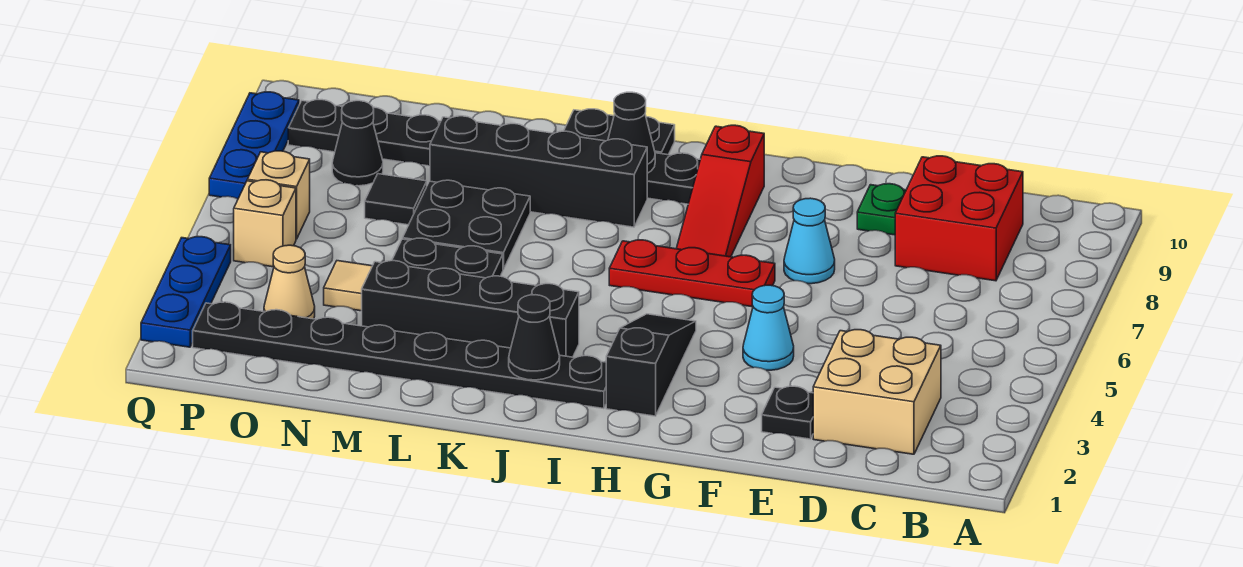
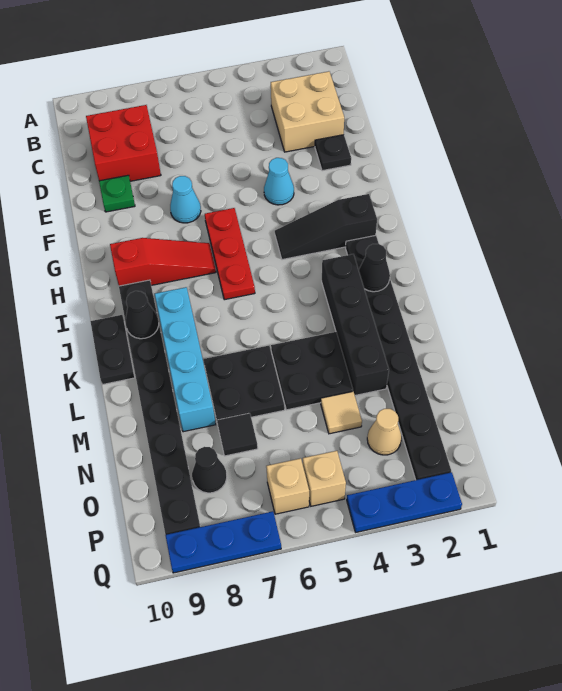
black brick J8:M8 level 1 -> cyan brick J8:M8 level 1

